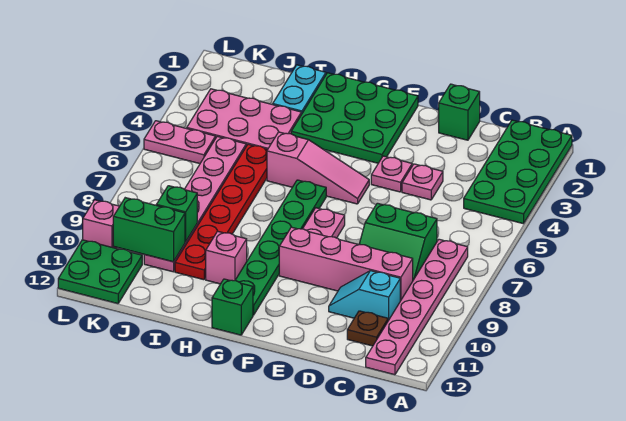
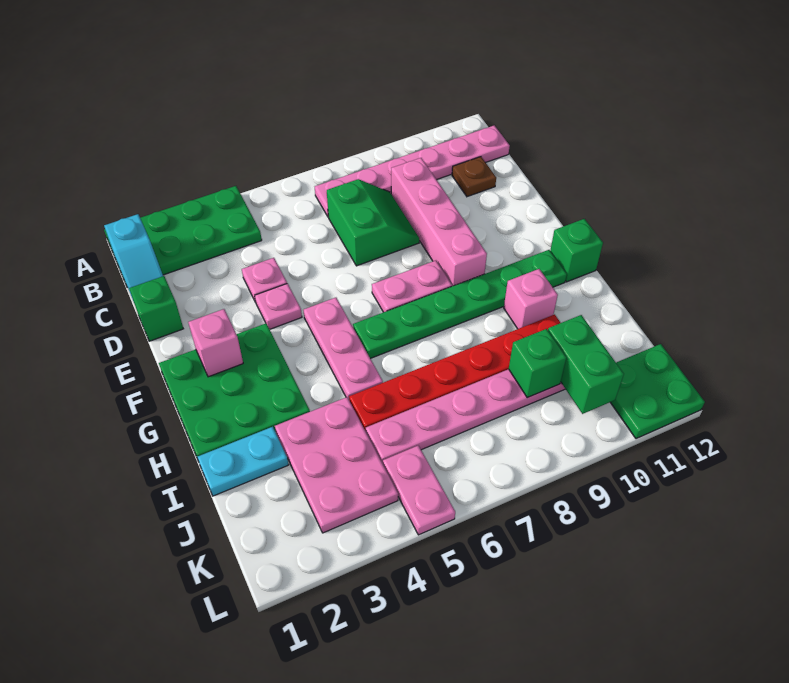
cyan slope C10:D10 level 1 top C -> cyan slope B1:C1 level 2 top B
pink slope F5:H5 level 1 top H -> pink plate F5:H5 level 1
pink brick L10 level 1 -> pink brick F2 level 2

